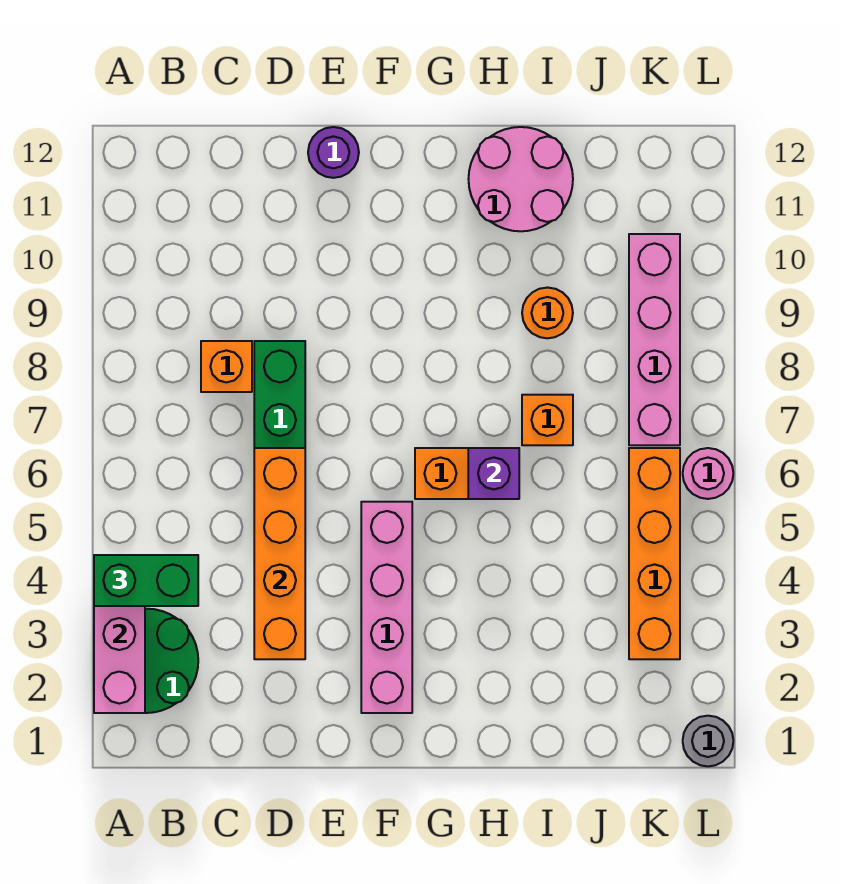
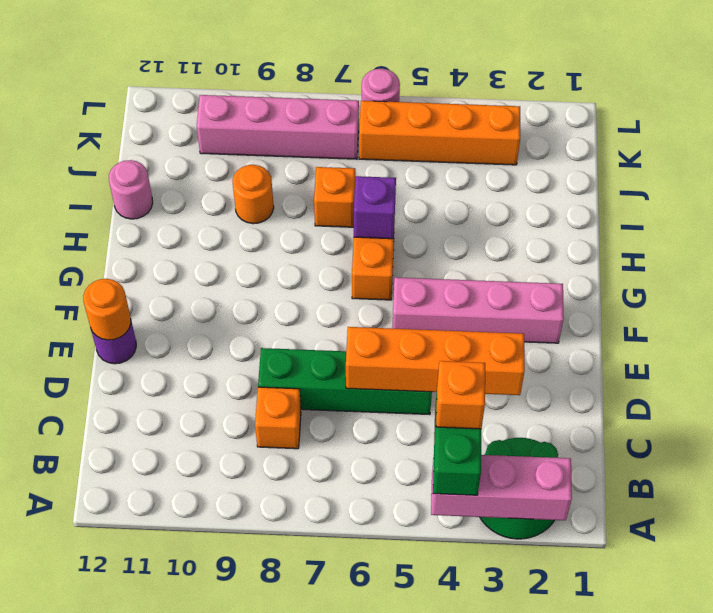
none -> orange brick B4 level 4
none -> orange round brick E12 level 2
pink round brick H11:I12 level 1 -> pink round brick I12 level 1
grey round brick L1 level 1 -> none

